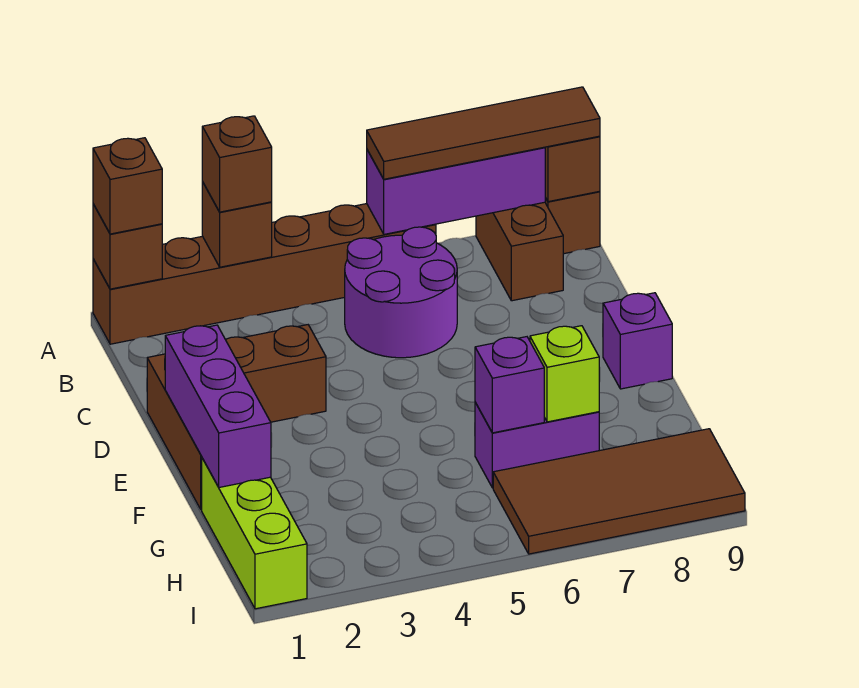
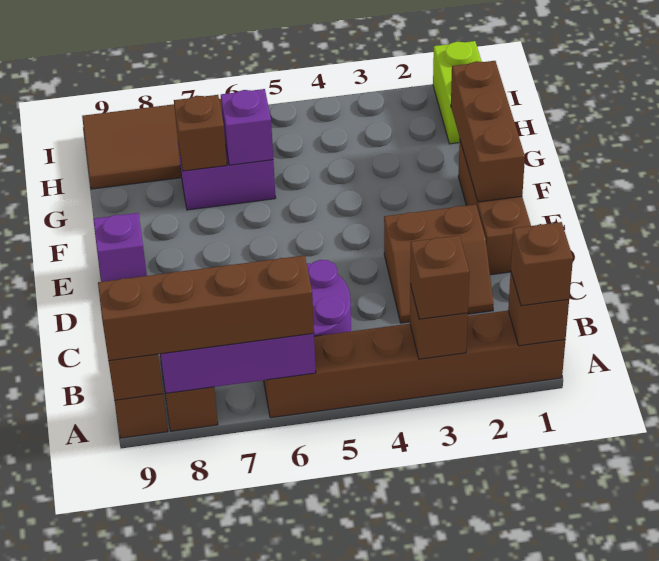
brown tile A6:A9 level 3 -> brown brick A6:A9 level 3
purple brick E1:G1 level 2 -> brown brick E1:G1 level 2
lime brick G1:I1 level 1 -> lime brick H1:I1 level 1
lime brick G7 level 2 -> brown brick G7 level 2

